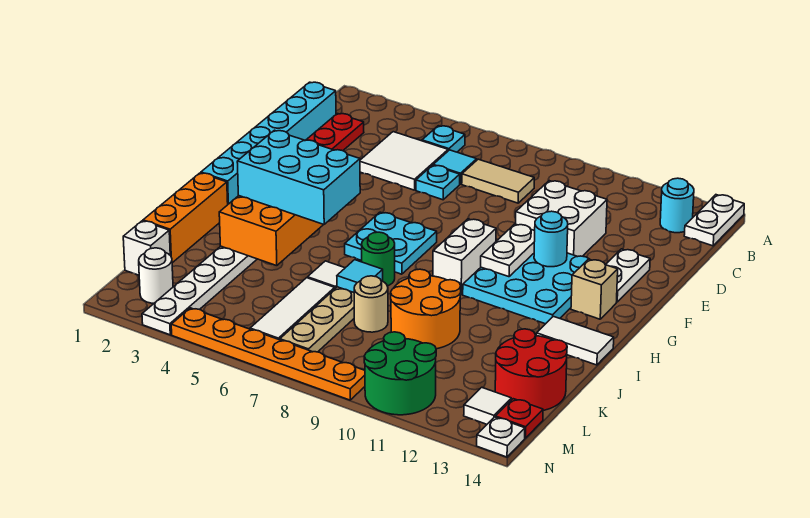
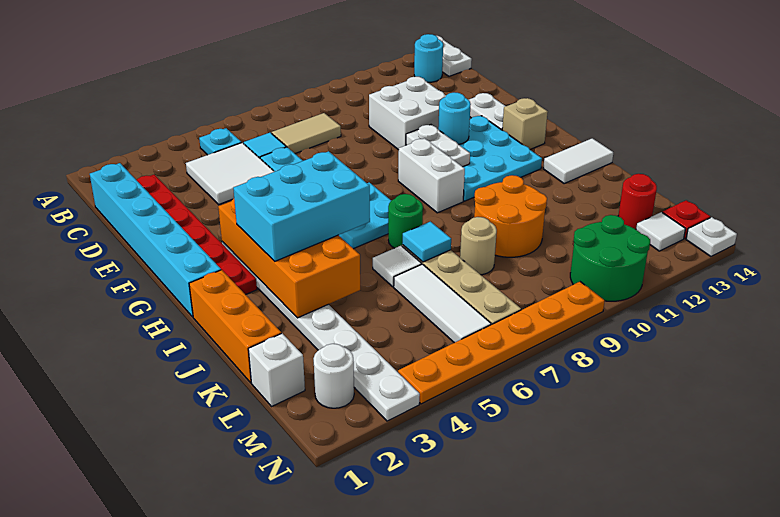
red round brick K13:L14 level 1 -> red round brick L13 level 1

